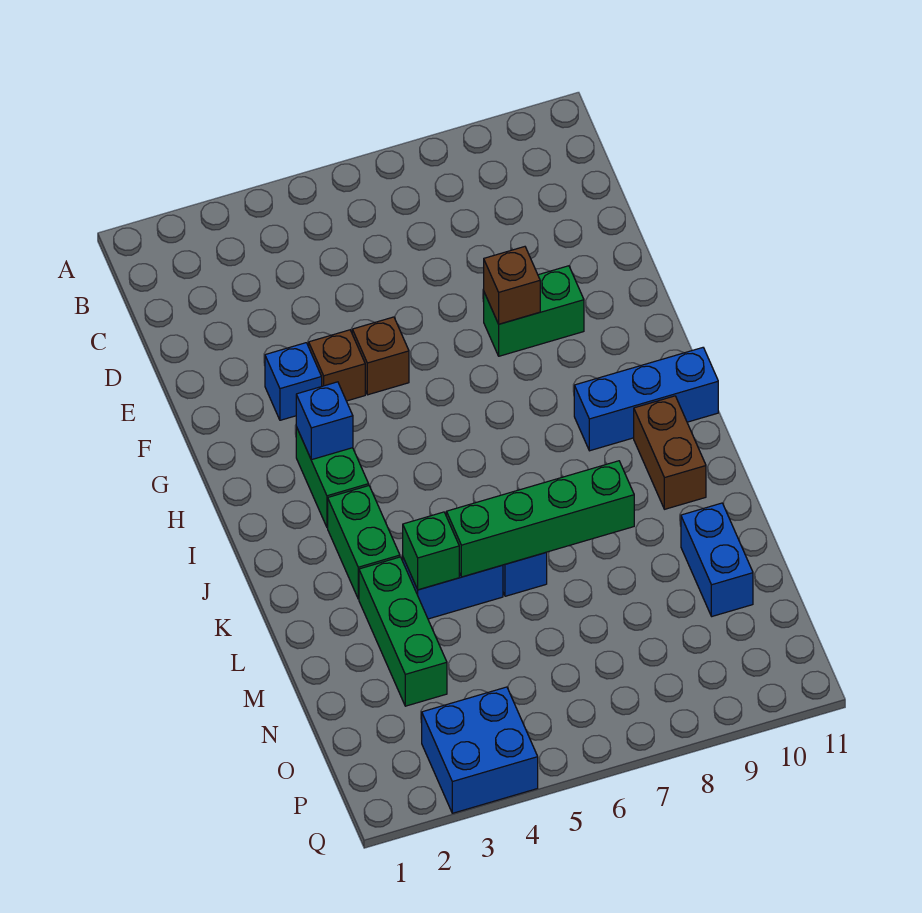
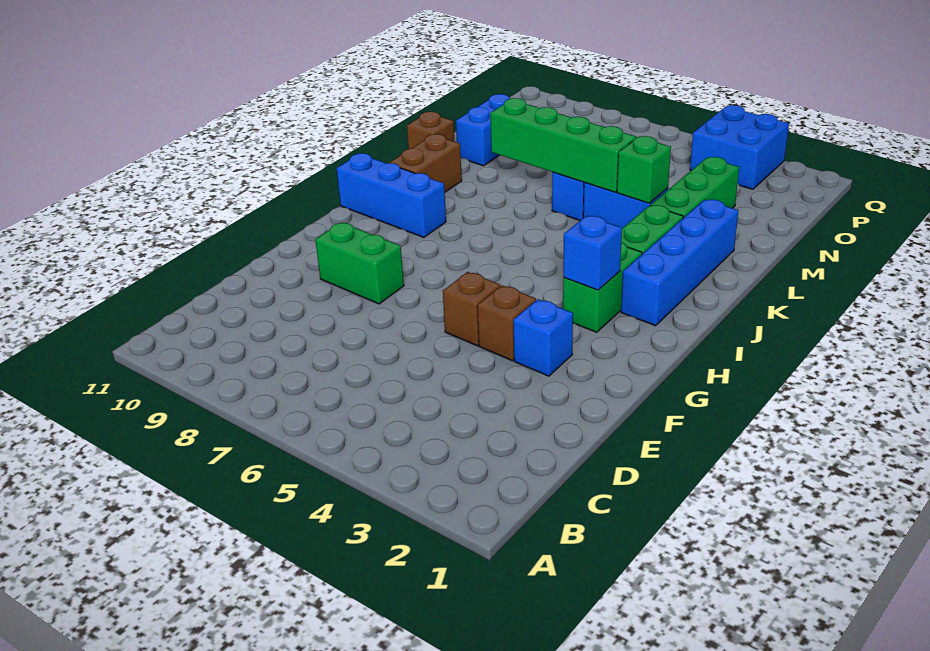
brown brick F8 level 2 -> brown brick L11 level 1
none -> blue brick I2:L2 level 1

